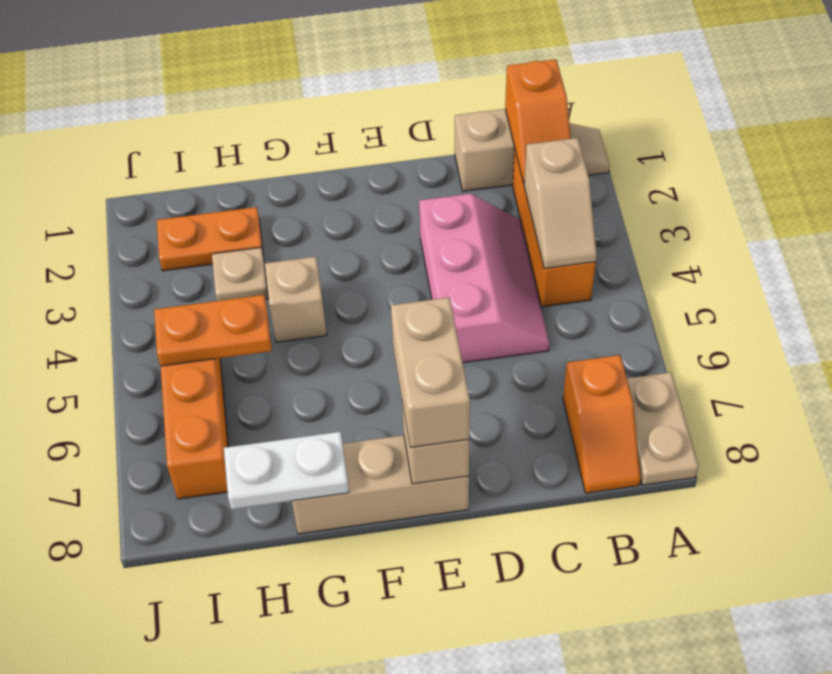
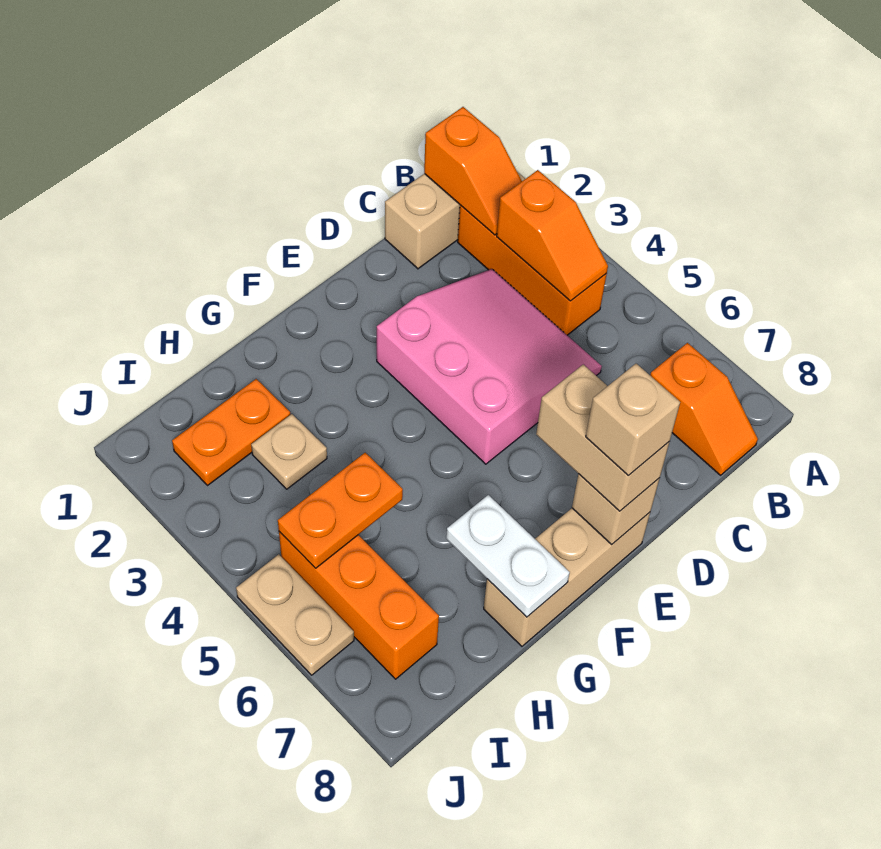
tan plate A7:A8 level 1 -> tan plate J5:J6 level 1
tan slope B3:B4 level 2 top 3 -> orange slope B3:B4 level 2 top 3
pink slope C3:D5 level 1 top D -> pink slope C3:E5 level 1 top E
tan brick G4 level 1 -> tan brick E8 level 4
white plate G8:H8 level 2 -> white plate G7:G8 level 2

